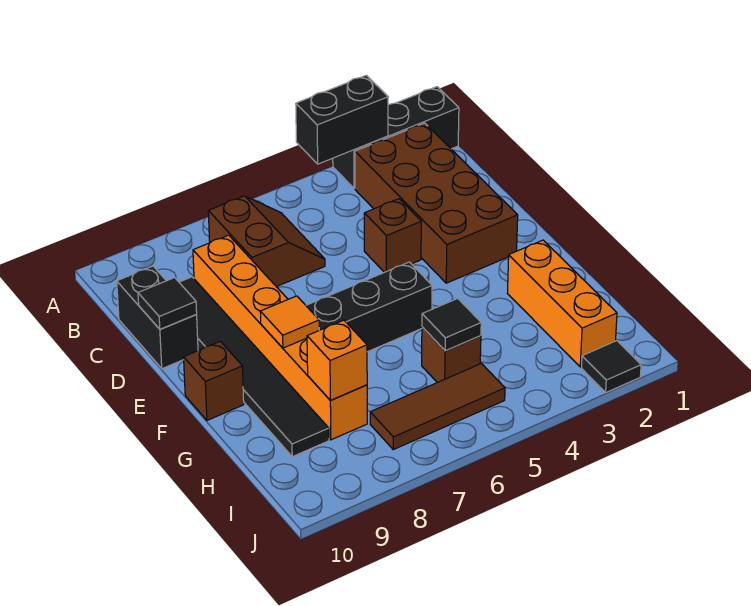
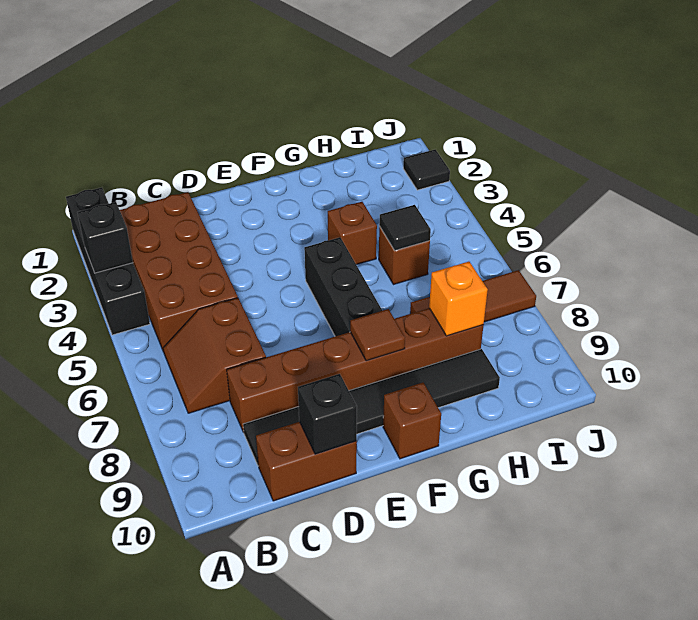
black brick A1:A3 level 1 -> black brick A1:A4 level 1
black brick A3:A4 level 2 -> black brick A3 level 2
brown brick B2:E3 level 1 -> brown brick B2:C5 level 1
brown slope B6:C7 level 1 top 7 -> brown slope B6:C7 level 1 top C
orange brick C8:H8 level 1 -> brown brick C8:H8 level 1
black brick C10:D10 level 1 -> brown brick C10:D10 level 1
brown brick D4 level 1 -> brown brick G4 level 1
black tile D10 level 2 -> black brick D10 level 2
orange tile F8 level 2 -> brown tile F8 level 2
orange brick G2:I2 level 1 -> none
brown tile I5:I7 level 1 -> brown tile H7:J7 level 1

